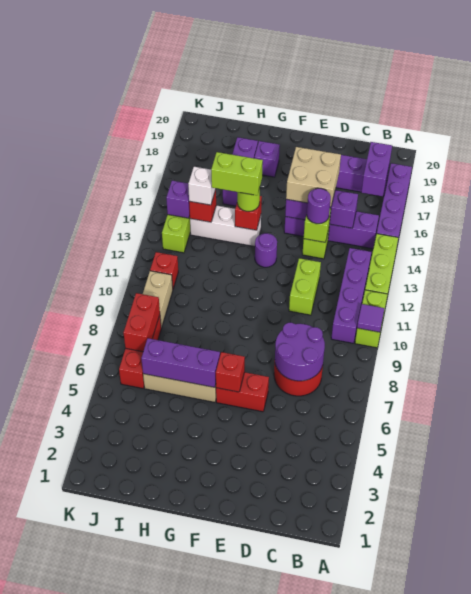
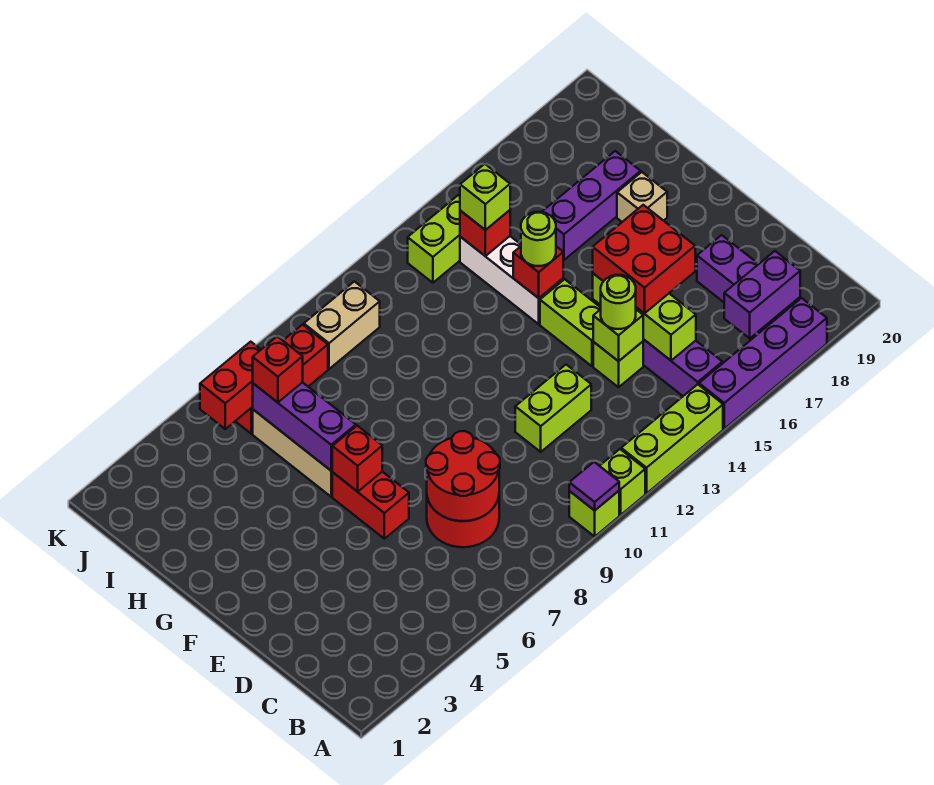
purple brick B10:B13 level 1 -> none
purple round brick C7:D8 level 2 -> red round brick C7:D8 level 2
purple brick C15:E15 level 2 -> lime brick C15:E15 level 2
purple round brick D14 level 3 -> lime round brick D14 level 3
tan brick D15:E16 level 3 -> red brick D15:E16 level 3
purple round brick F13 level 1 -> none
lime brick G14:H14 level 4 -> lime brick E14:F14 level 1
purple brick G18 level 1 -> tan brick G18 level 1
white brick I14 level 3 -> lime brick I14 level 3
red brick J7:J8 level 2 -> red brick J5:J6 level 2
red brick J11 level 1 -> red brick I6 level 3
purple brick J14 level 2 -> none

